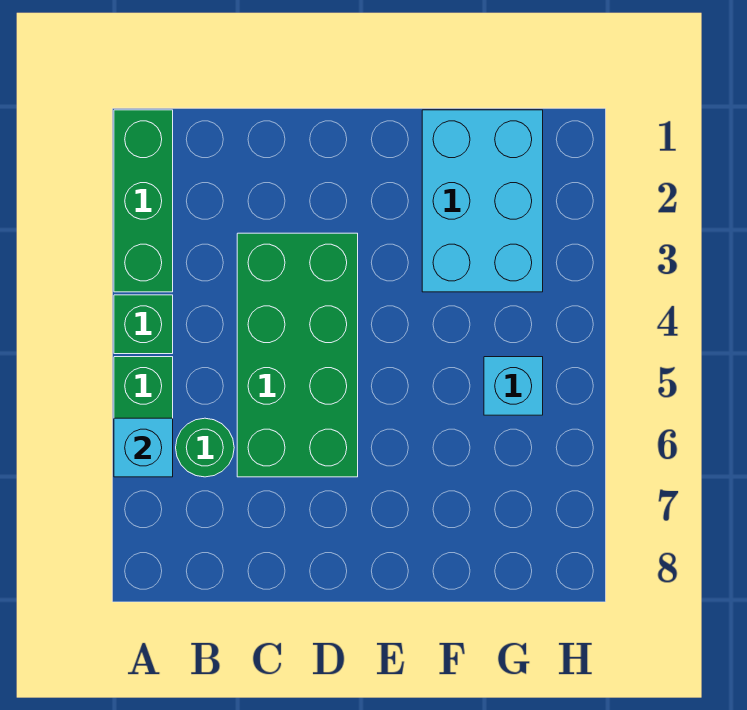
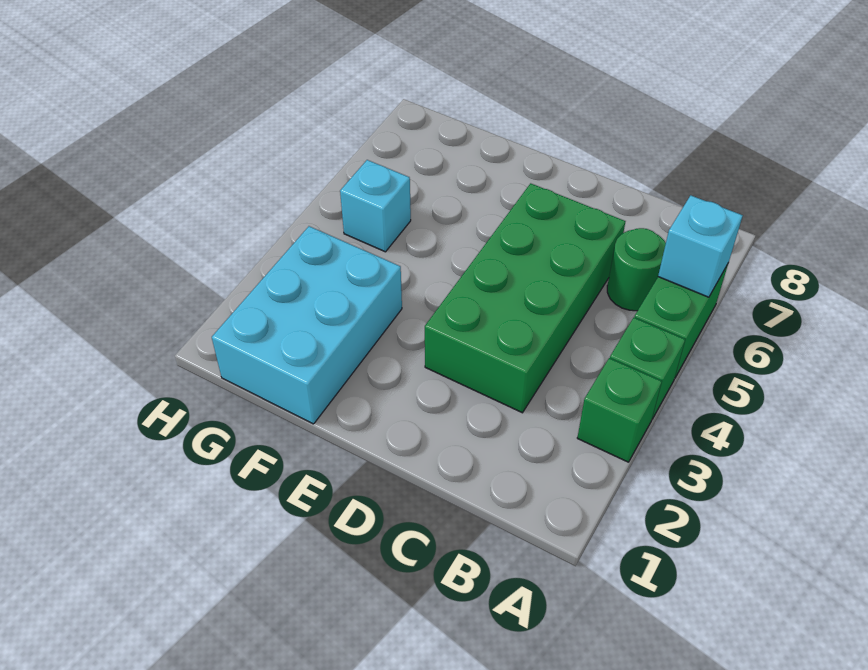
green brick A1:A3 level 1 -> green brick A3 level 1

